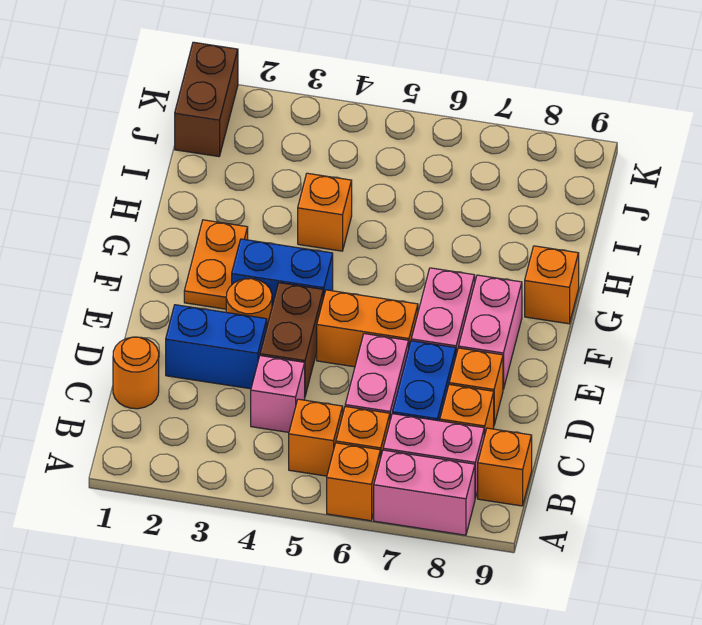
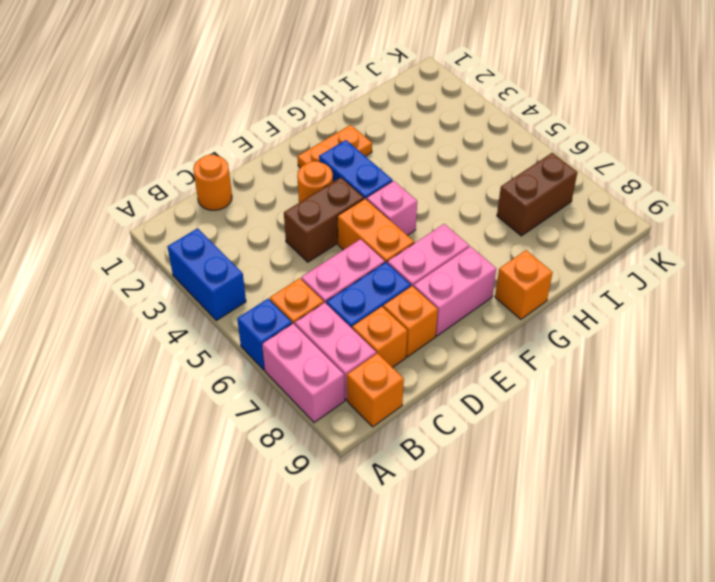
orange brick A6 level 1 -> blue brick A6 level 1
orange brick B5 level 1 -> none
pink brick C4 level 1 -> pink brick F5 level 1
blue brick D2:D3 level 1 -> blue brick A3:A4 level 1
orange brick H4 level 1 -> none
brown brick J1:K1 level 1 -> brown brick I7:J7 level 1

